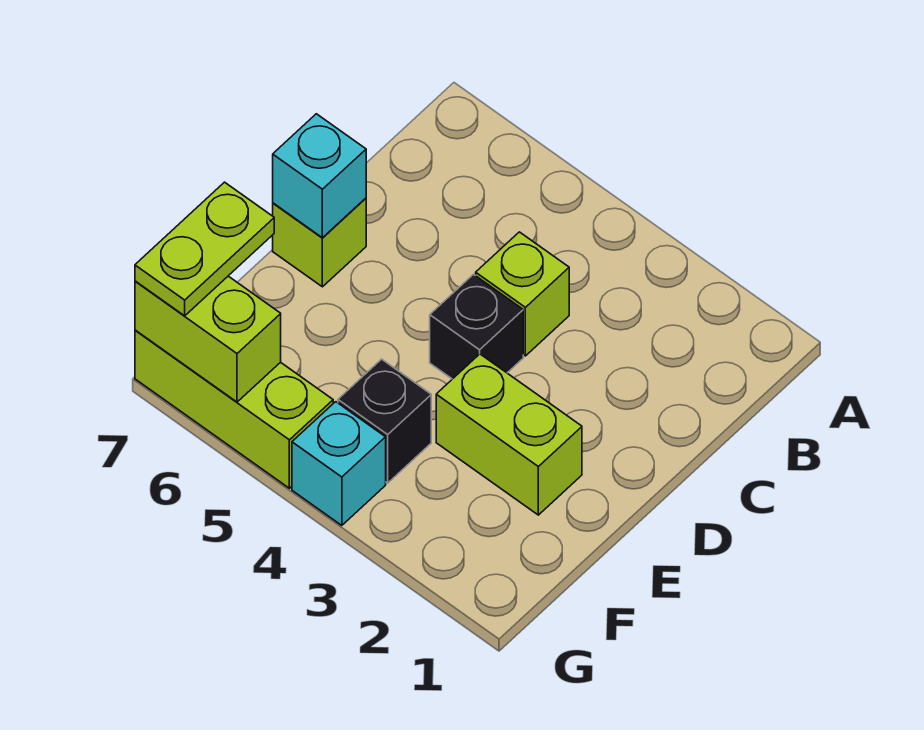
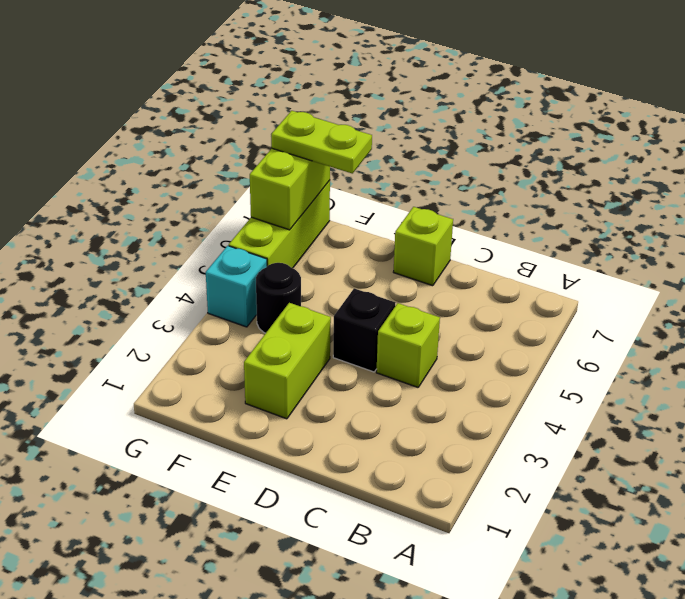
cyan brick D7 level 2 -> none
black brick F4 level 1 -> black round brick F4 level 1

